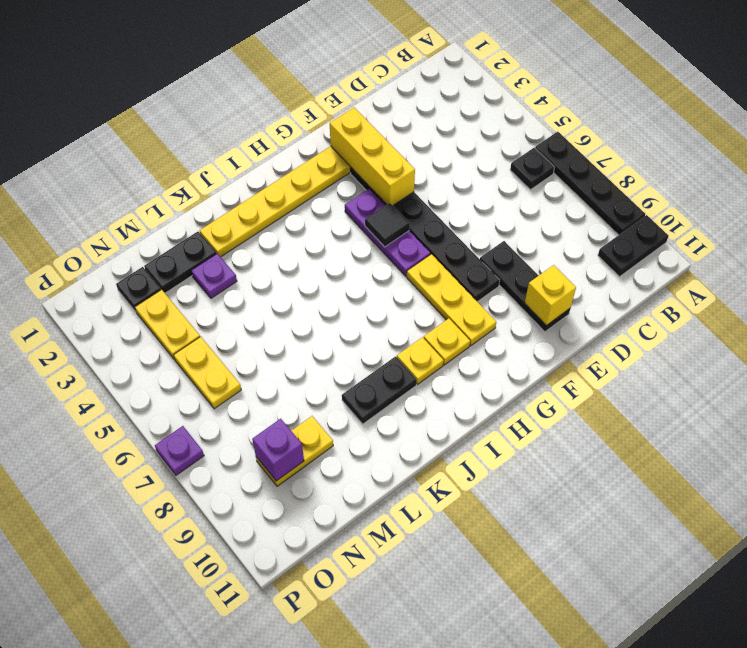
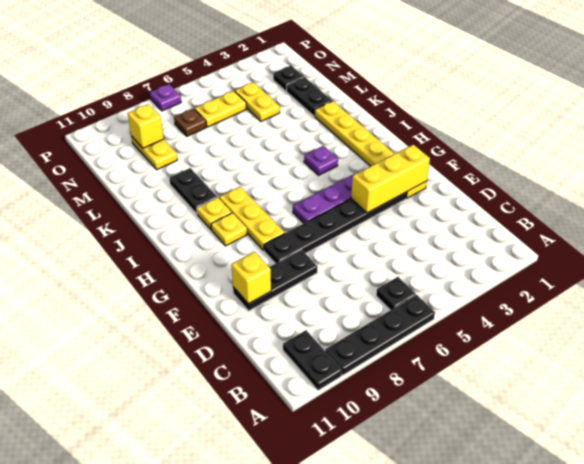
black tile G5 level 2 -> none
yellow plate G7:G9 level 1 -> yellow plate G8:I8 level 1
purple plate L3 level 1 -> purple plate I4 level 1
yellow plate N3:N4 level 1 -> yellow plate M4:N4 level 1
none -> brown plate N7 level 1
purple brick N9 level 2 -> yellow brick N9 level 2

